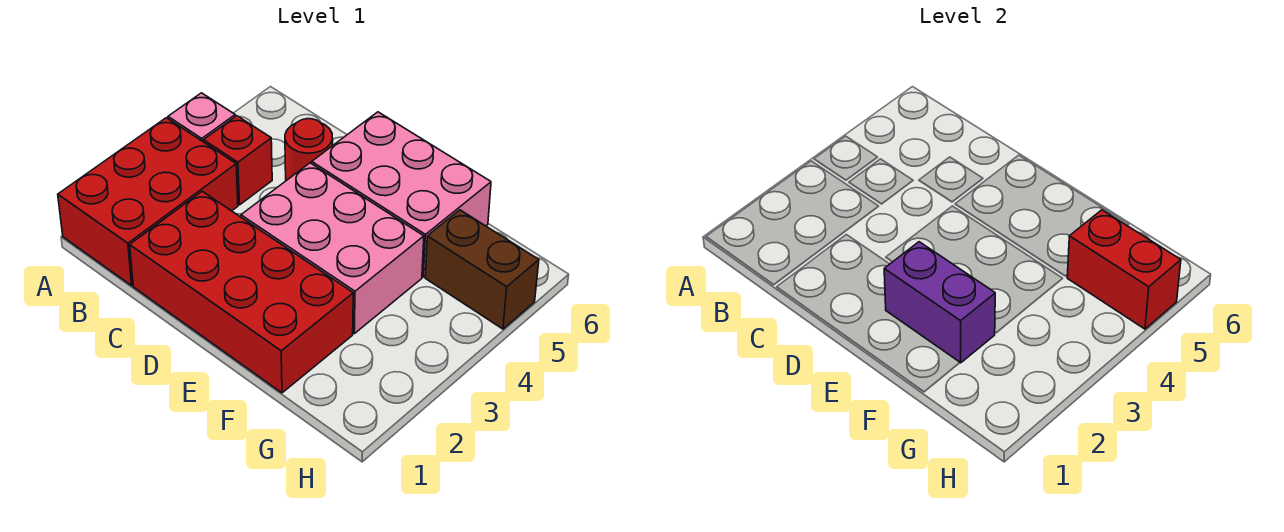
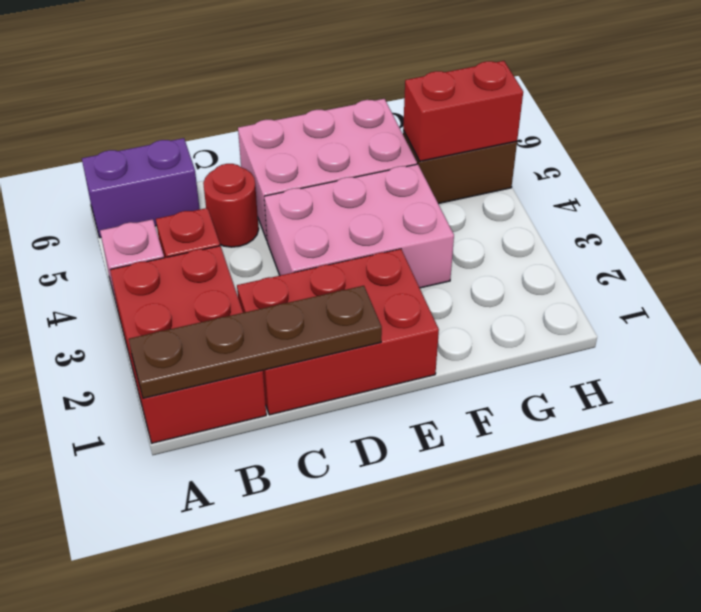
none -> brown plate A1:D1 level 2
red brick C1:F2 level 1 -> red brick C1:E2 level 1
purple brick E2:F2 level 2 -> purple brick A6:B6 level 1

